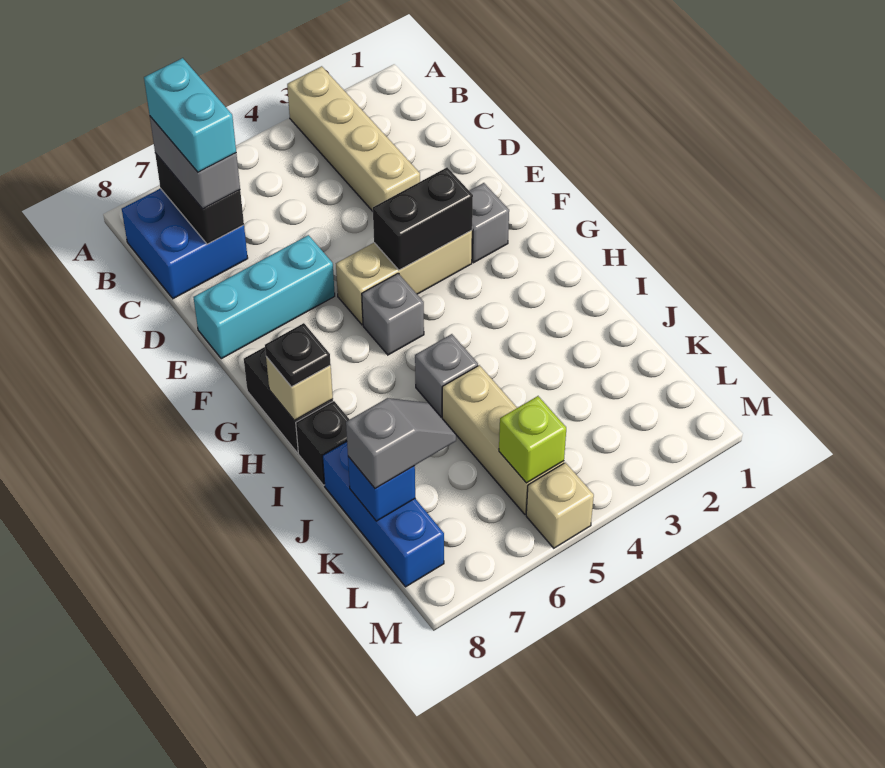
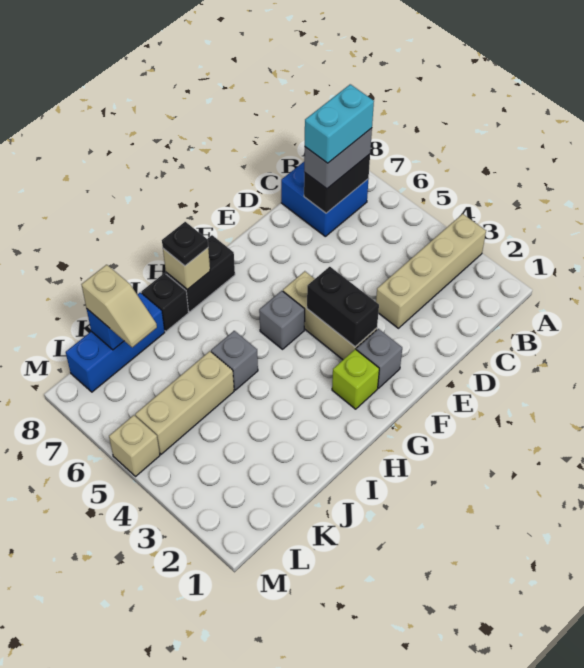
cyan brick E6:E8 level 1 -> none
grey slope K7:K8 level 3 top 8 -> tan slope K7:K8 level 3 top 8
lime brick L5 level 2 -> lime brick G2 level 1

